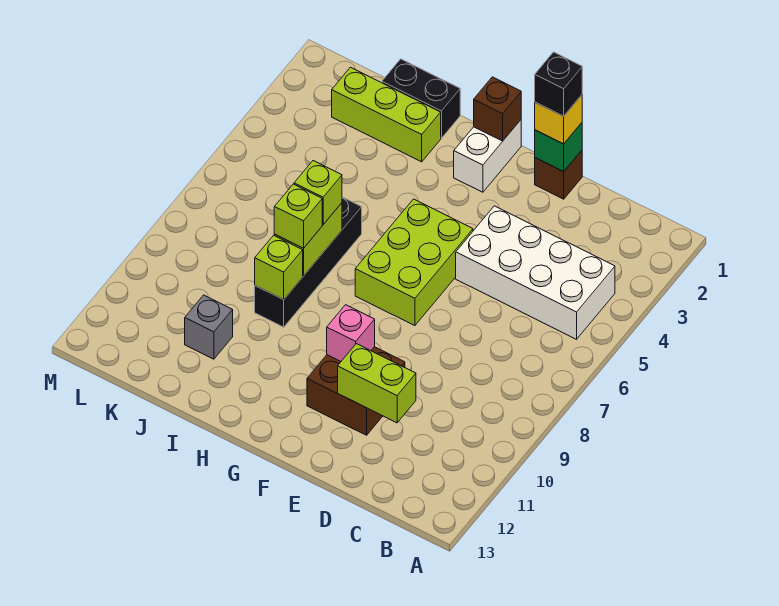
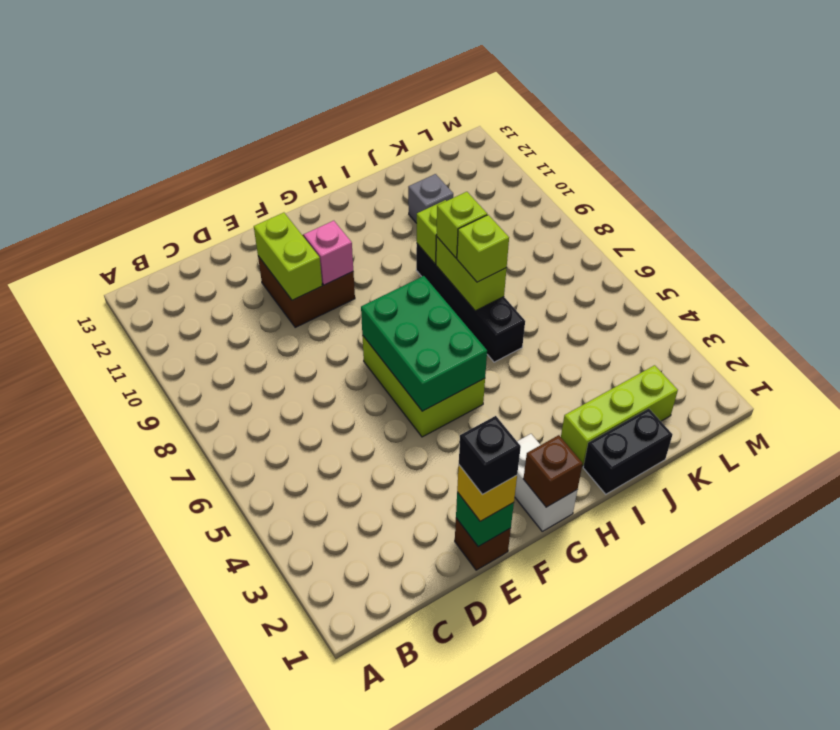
white brick B4:E5 level 1 -> none
lime brick D11:E11 level 2 -> lime brick E10:E11 level 2
none -> green brick F5:G7 level 2

